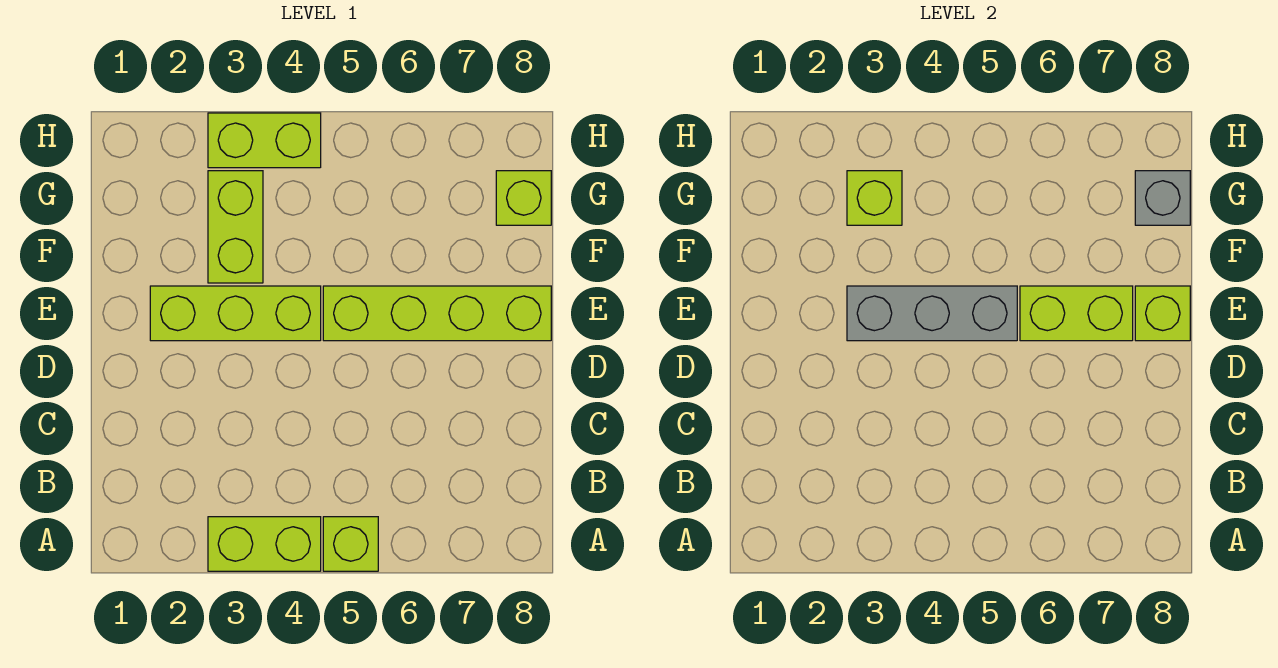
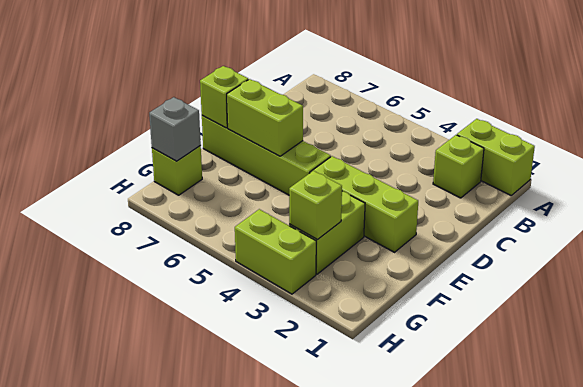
lime brick A3:A4 level 1 -> lime brick A1:A2 level 1
lime brick A5 level 1 -> lime brick B2 level 1
grey brick E3:E5 level 2 -> none

